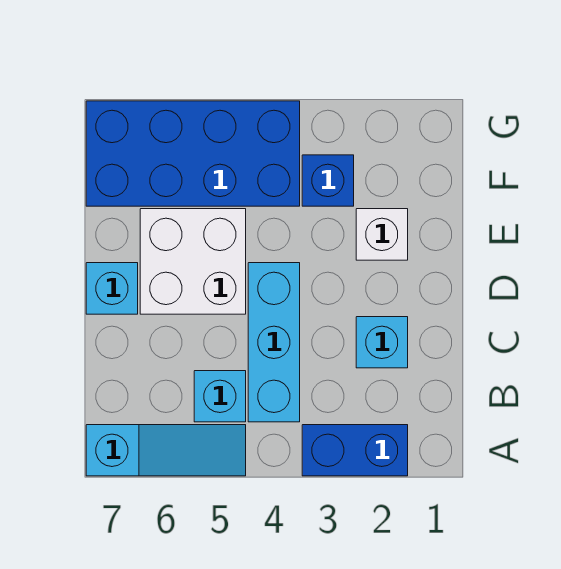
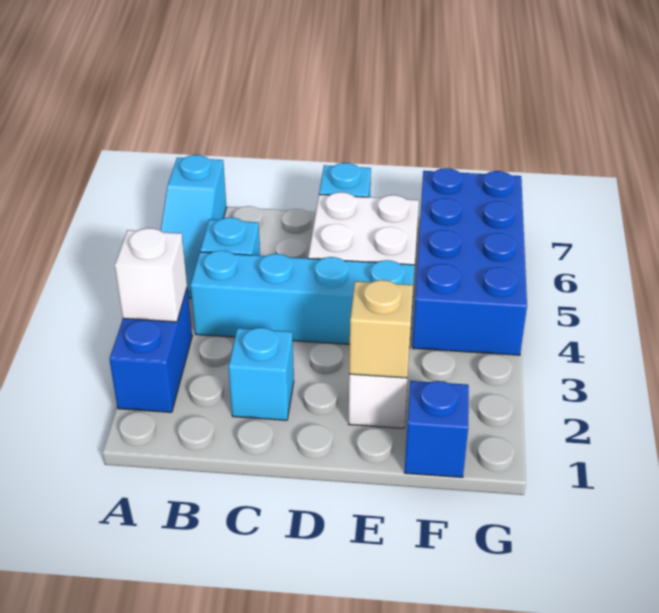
none -> white brick A3 level 2
cyan brick B4:D4 level 1 -> cyan brick B4:E4 level 1
none -> tan brick E2 level 2
blue brick F3 level 1 -> blue brick F1 level 1

